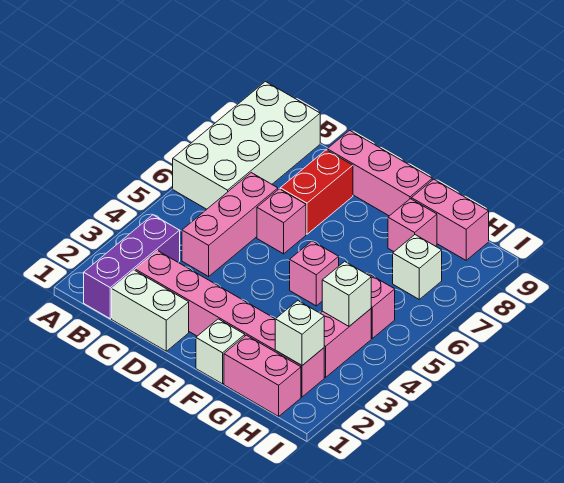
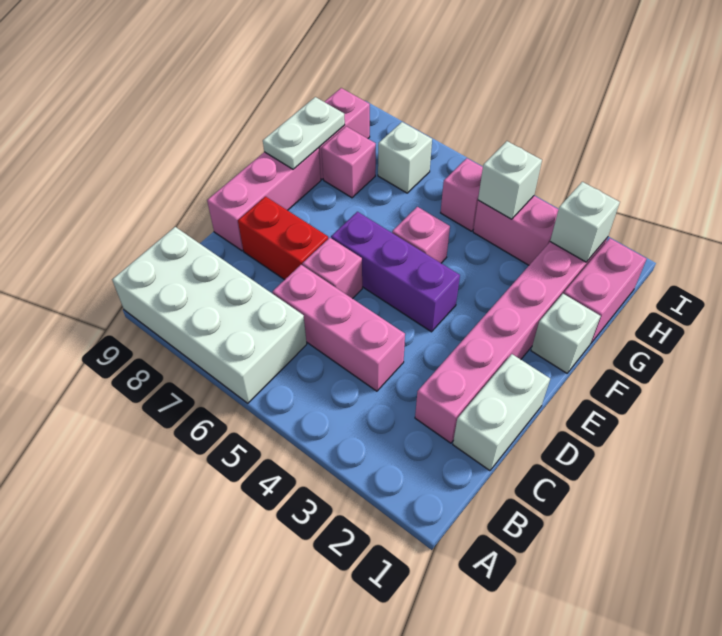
purple brick B1:B3 level 1 -> purple brick E4:E6 level 1
none -> white plate F9:G9 level 2

